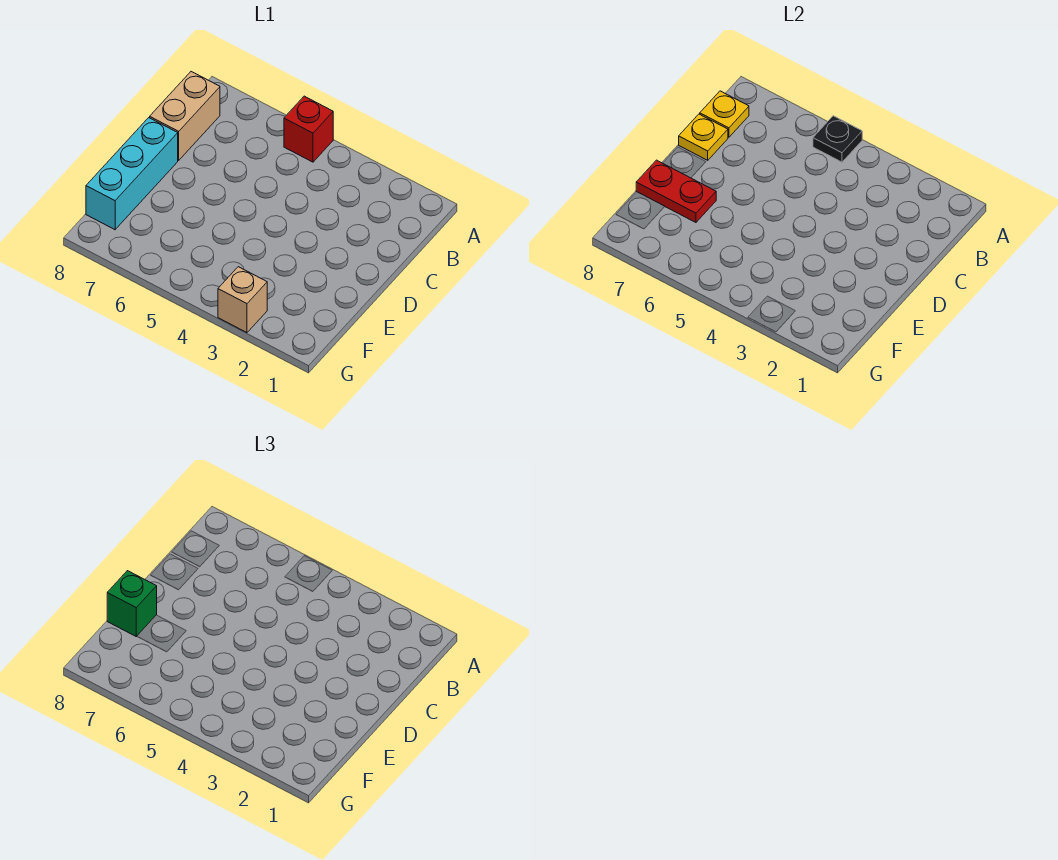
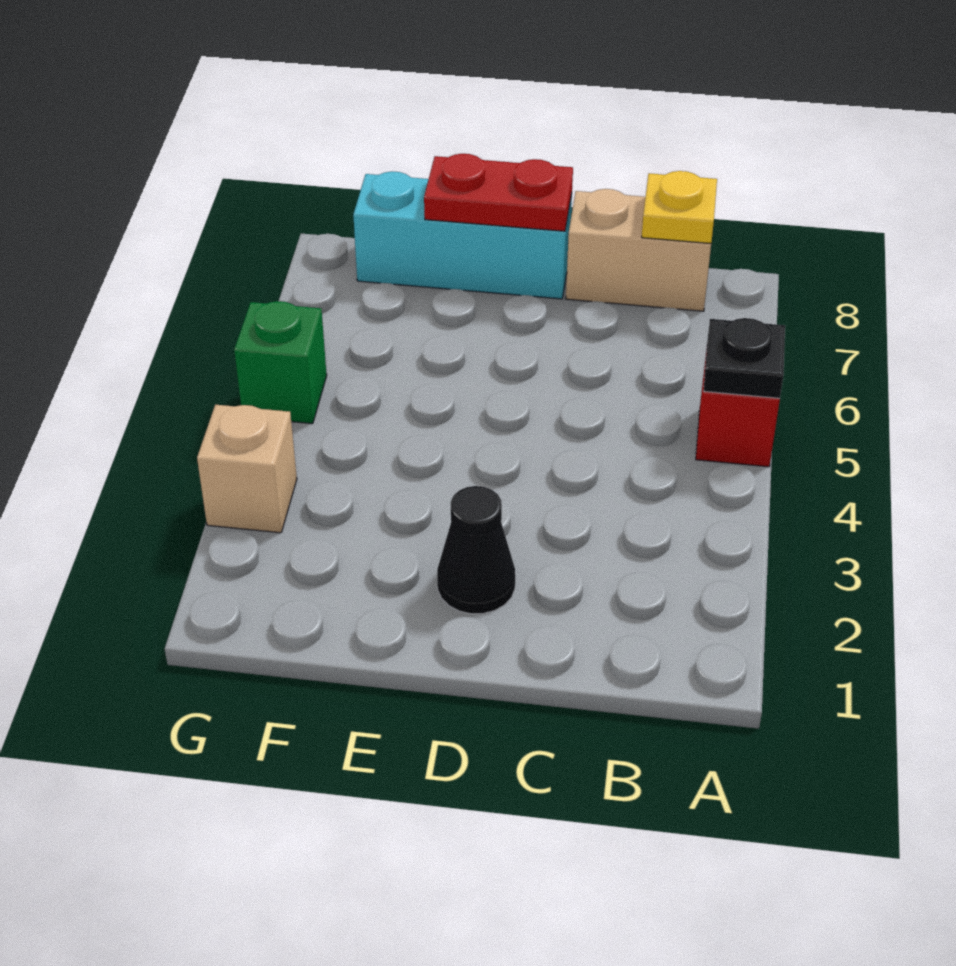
yellow plate C8 level 2 -> none
none -> black cone D2 level 1
red plate E7:E8 level 2 -> red plate D8:E8 level 2
green brick E8 level 3 -> green brick G5 level 1

